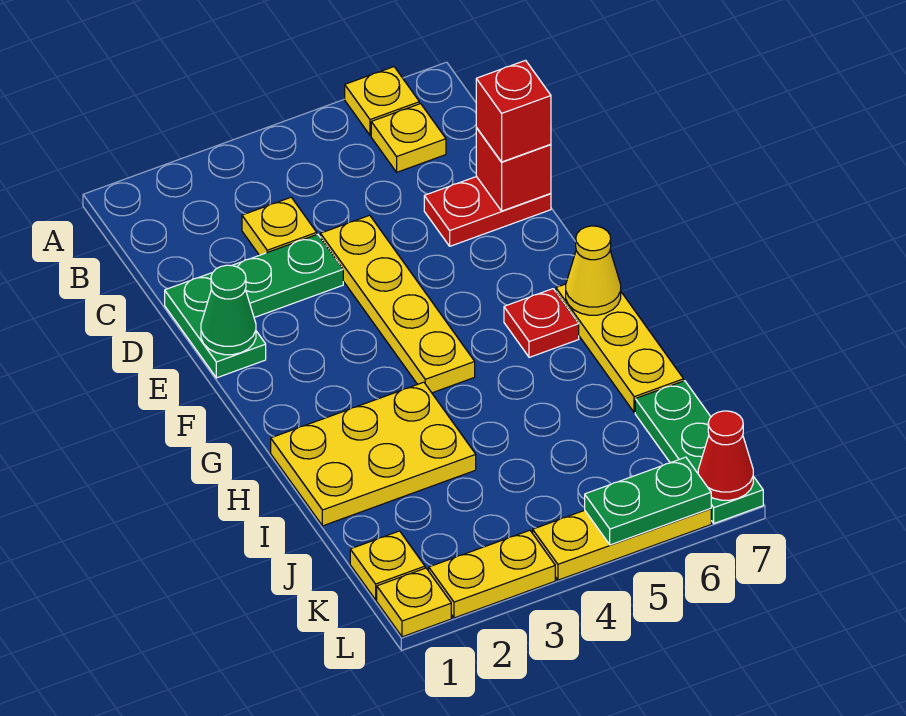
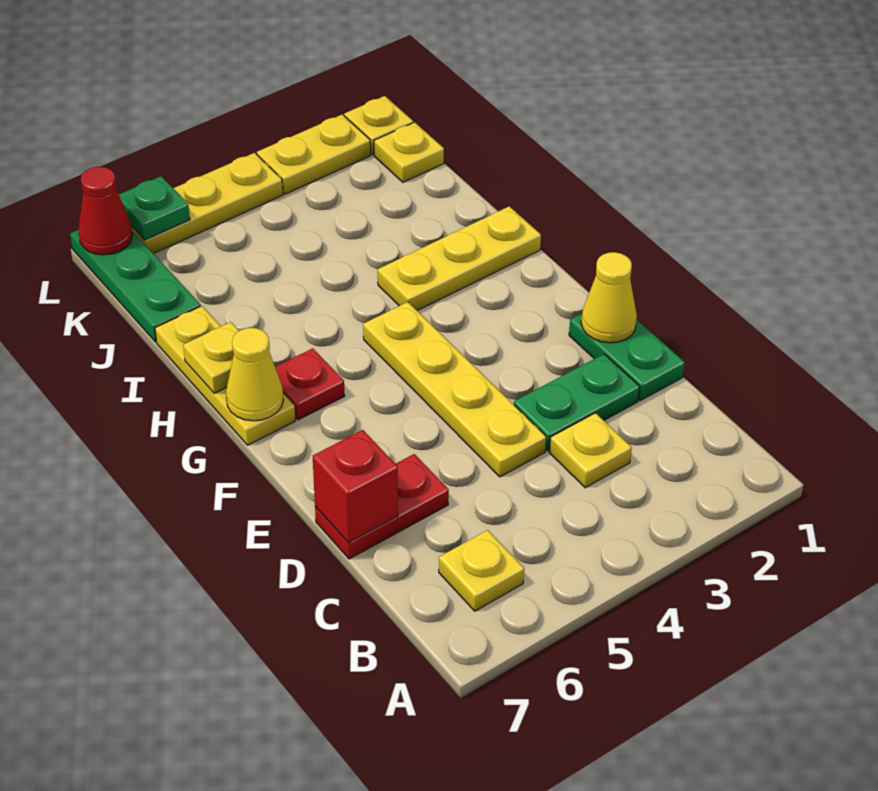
yellow plate A6 level 1 -> yellow plate H7 level 2
red brick D7 level 3 -> none
green cone E1 level 2 -> yellow cone E1 level 2
yellow plate H1:I3 level 1 -> yellow plate H1:H3 level 1
green plate L5:L6 level 2 -> green plate L6 level 2

